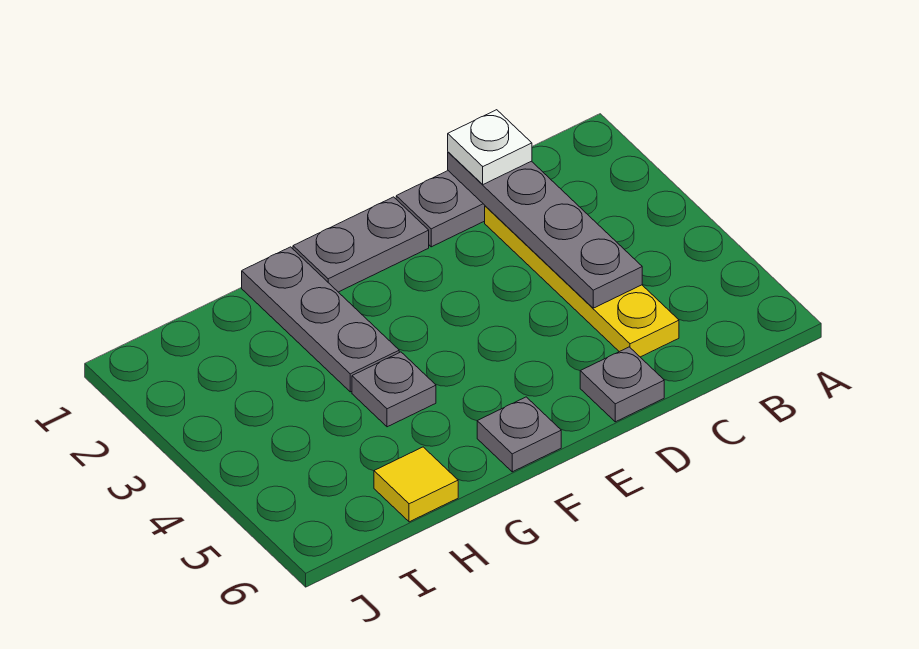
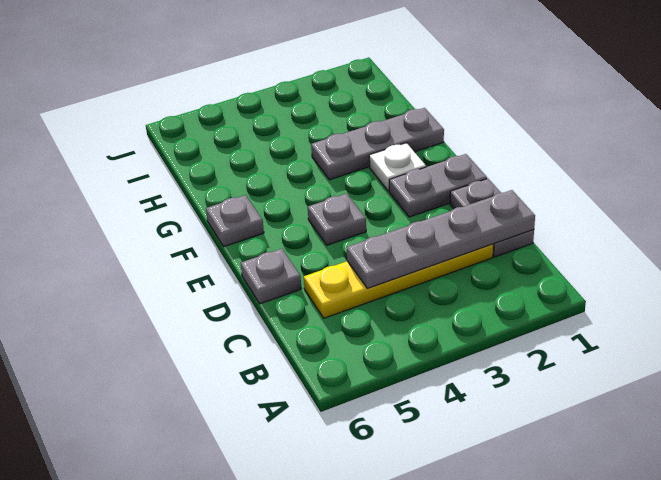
white plate C1 level 3 -> white plate F2 level 1
grey plate E1:F1 level 1 -> grey plate E1:E2 level 1
grey plate G4 level 1 -> grey plate E4 level 1
yellow tile H6 level 1 -> none

